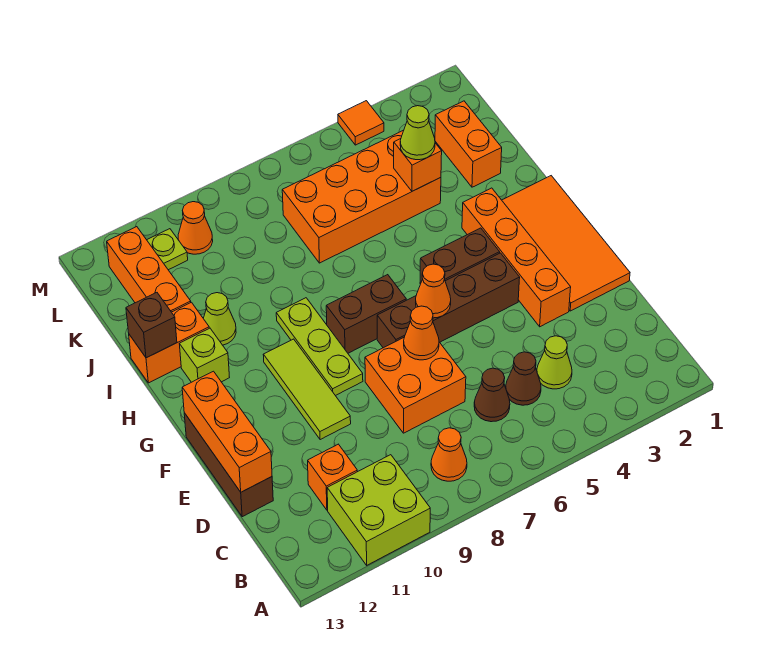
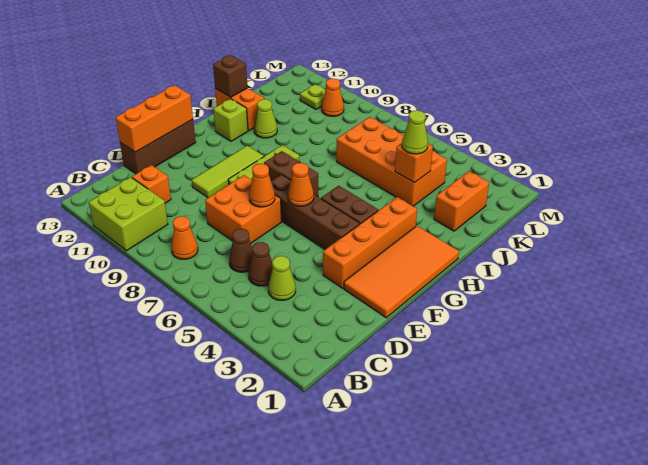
orange brick J12:L12 level 1 -> none
orange tile M4 level 1 -> none

